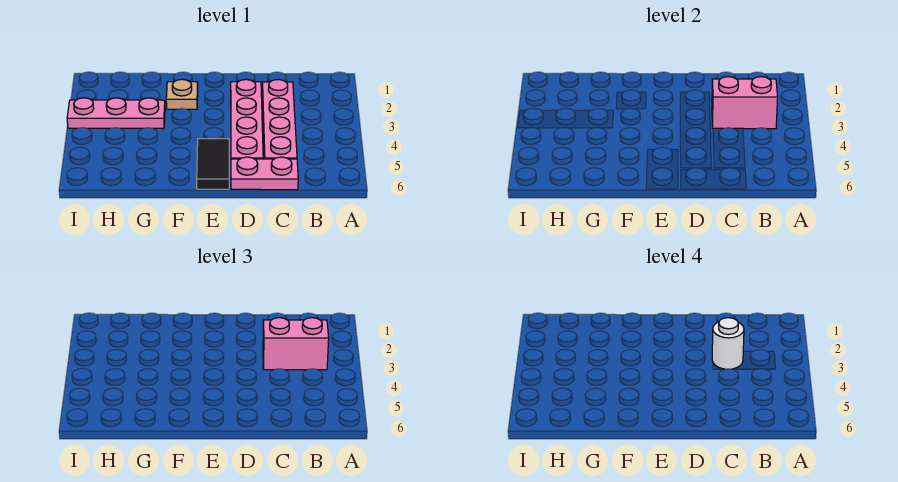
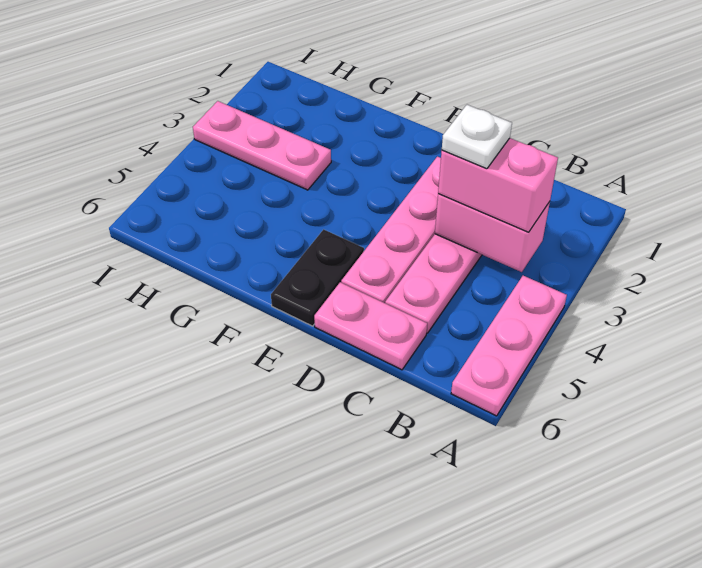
none -> pink plate A4:A6 level 1
white round brick C3 level 4 -> white plate C3 level 4
black tile E5:E6 level 1 -> black plate E5:E6 level 1
tan plate F2 level 1 -> none

